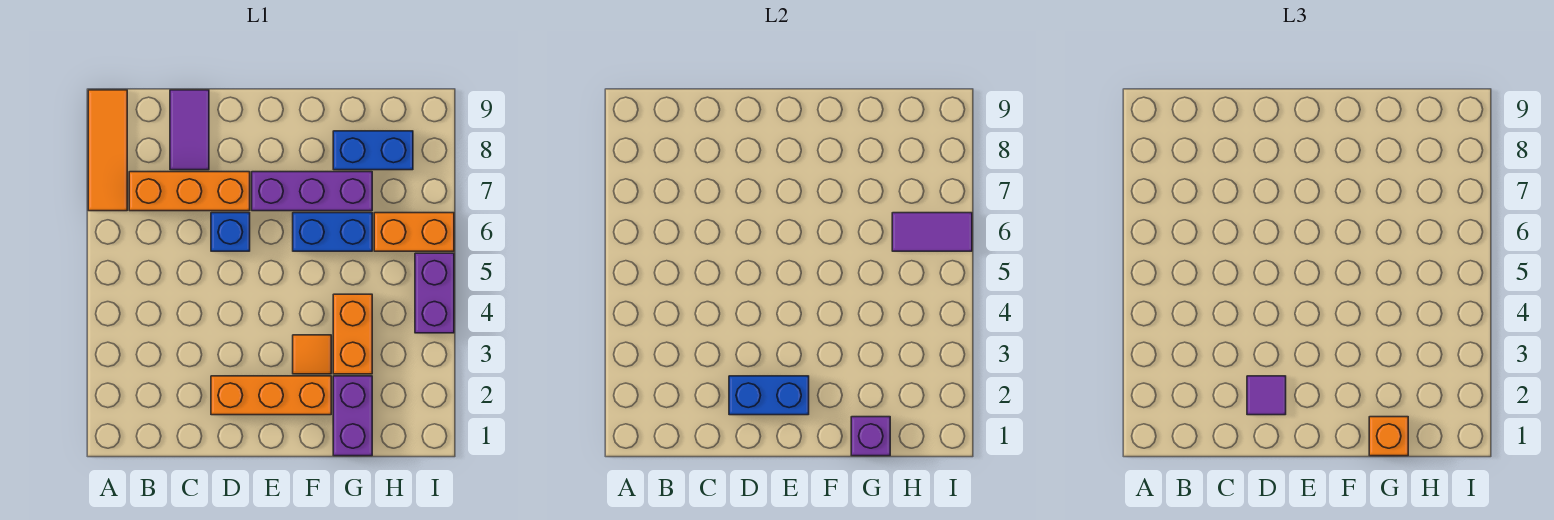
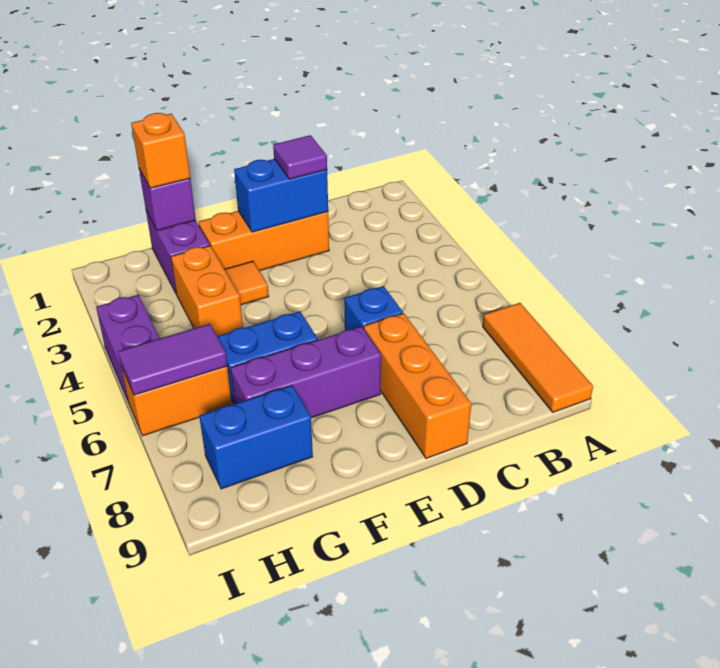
orange brick B7:D7 level 1 -> orange brick D7:D9 level 1
purple tile C8:C9 level 1 -> none

